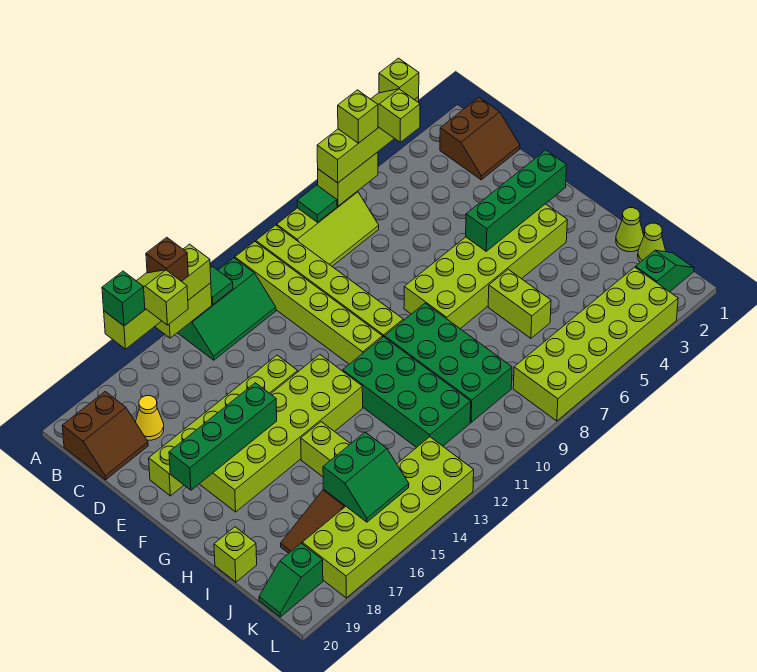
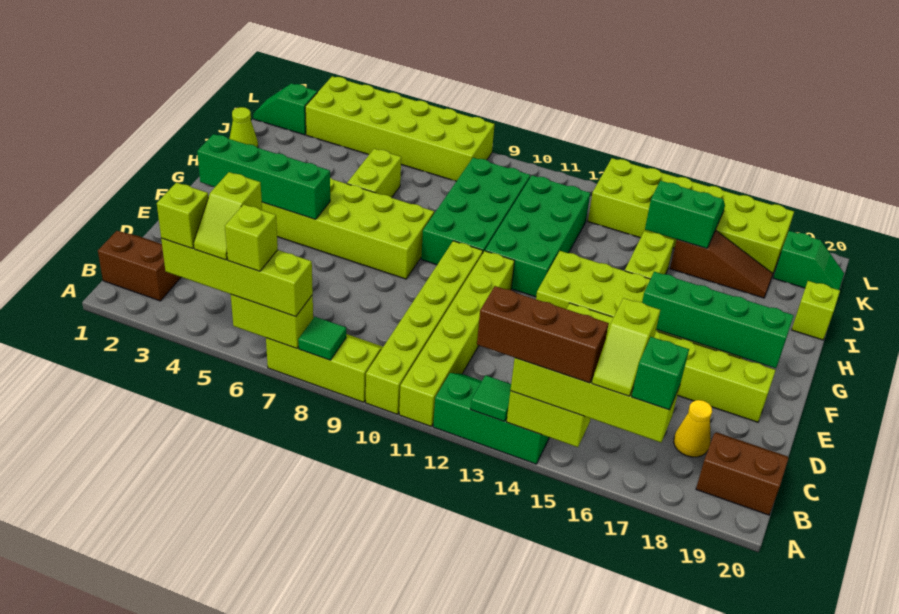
brown brick A15 level 4 -> brown brick A13:A15 level 4
lime cone J1 level 1 -> none

